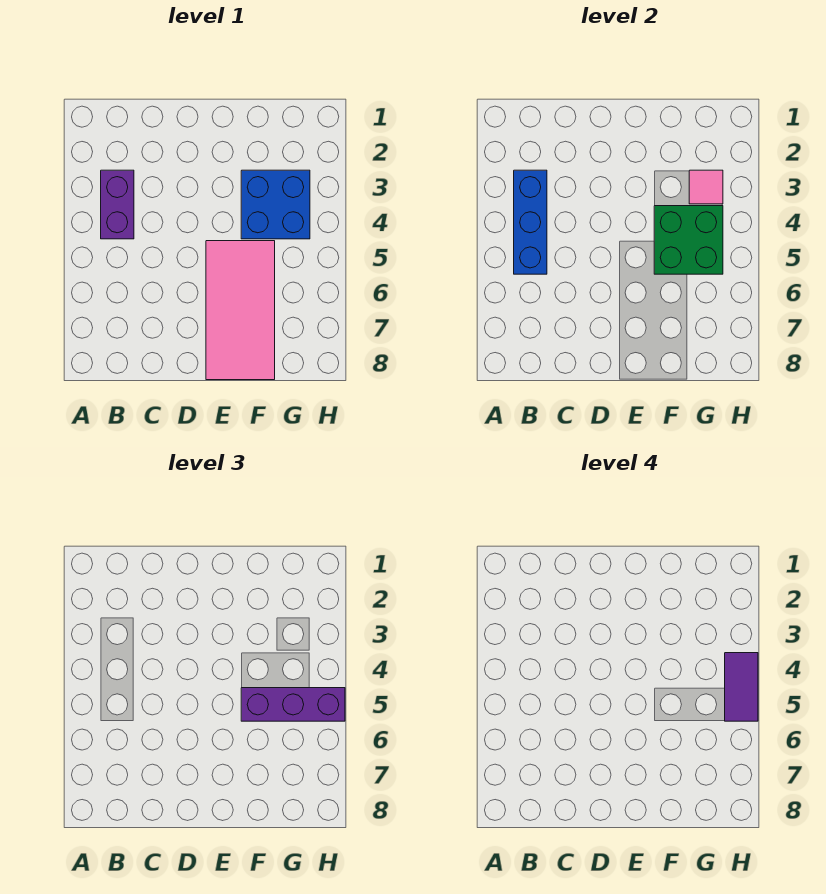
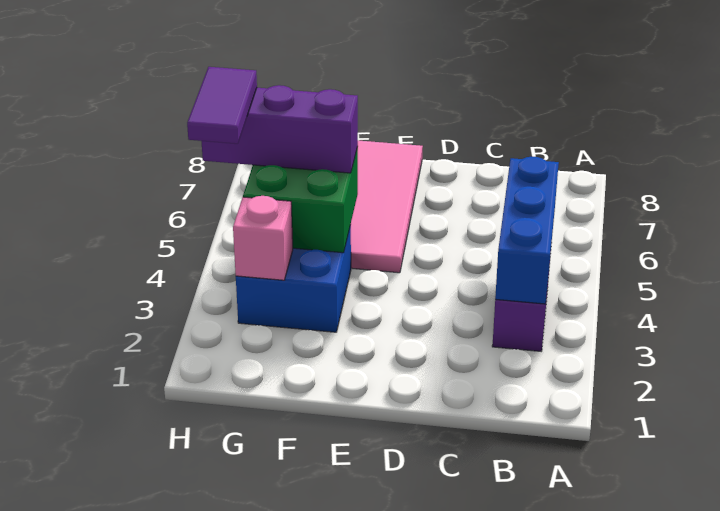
pink tile G3 level 2 -> pink brick G3 level 2

